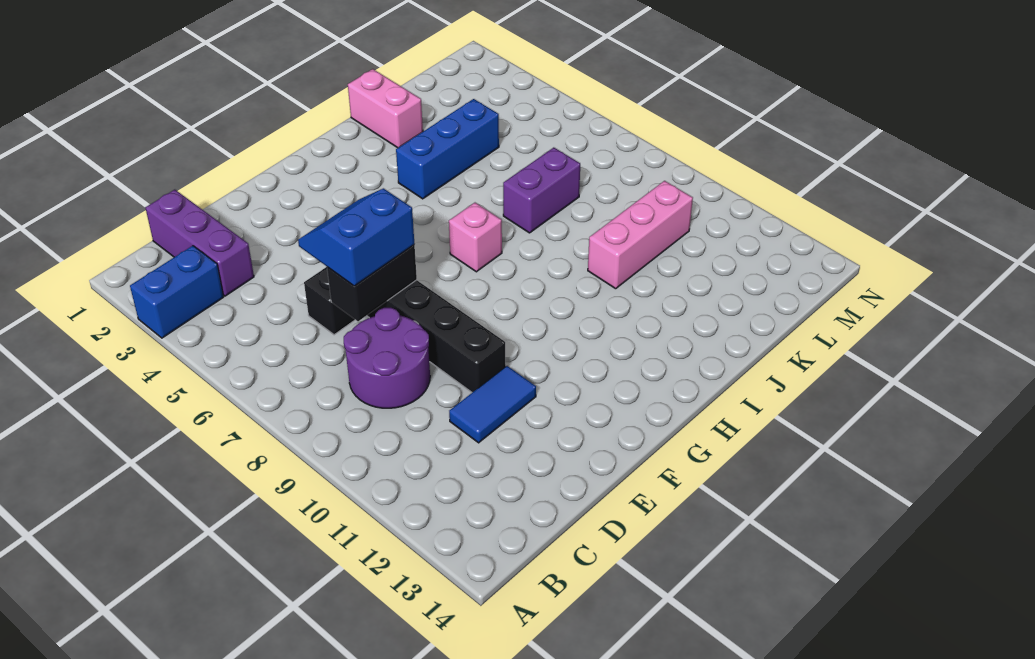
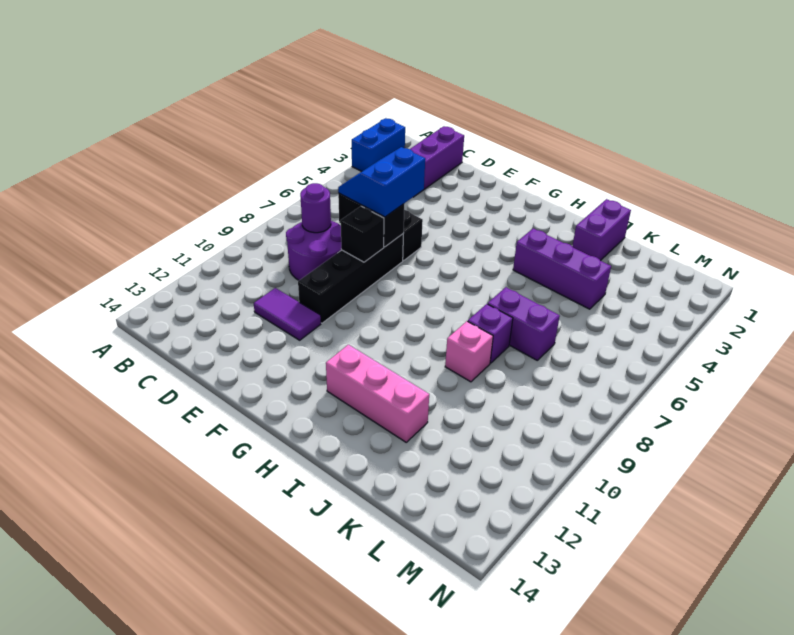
blue brick A3:B3 level 1 -> blue brick A2:A3 level 1
none -> purple round brick C8 level 2
blue slope D6:E7 level 3 top 7 -> blue slope D6:E7 level 3 top E
blue tile D11:E11 level 1 -> purple tile D11:E11 level 1
none -> black brick E8 level 2
pink brick H7 level 1 -> pink brick J9 level 1
blue brick I4:K4 level 1 -> purple brick I4:K4 level 1
pink brick J1:J2 level 1 -> purple brick J1:J2 level 1
none -> purple brick J8 level 1
pink brick J10:L10 level 1 -> pink brick H12:J12 level 1

